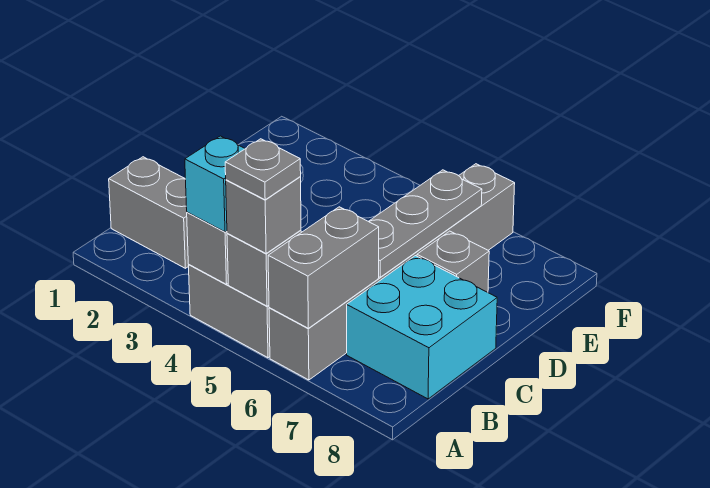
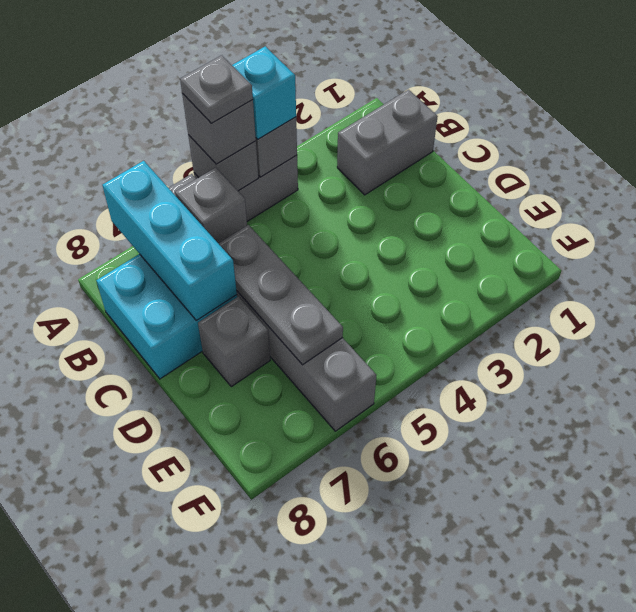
grey brick A6:B6 level 2 -> grey brick B6 level 2
none -> cyan brick A7:C7 level 2

